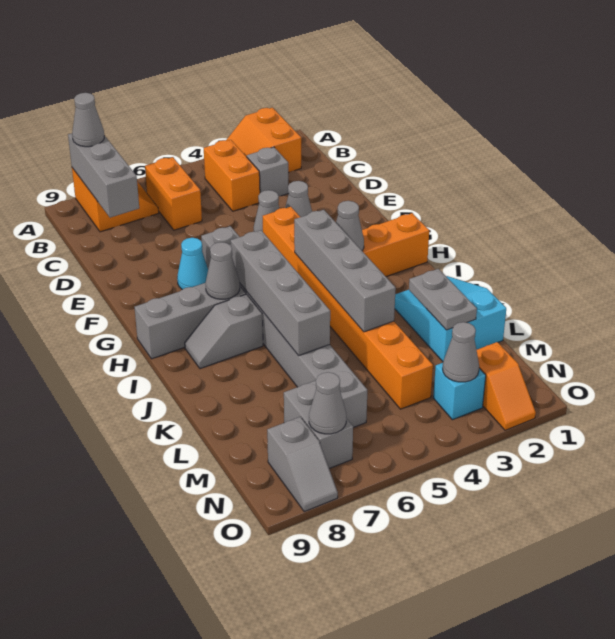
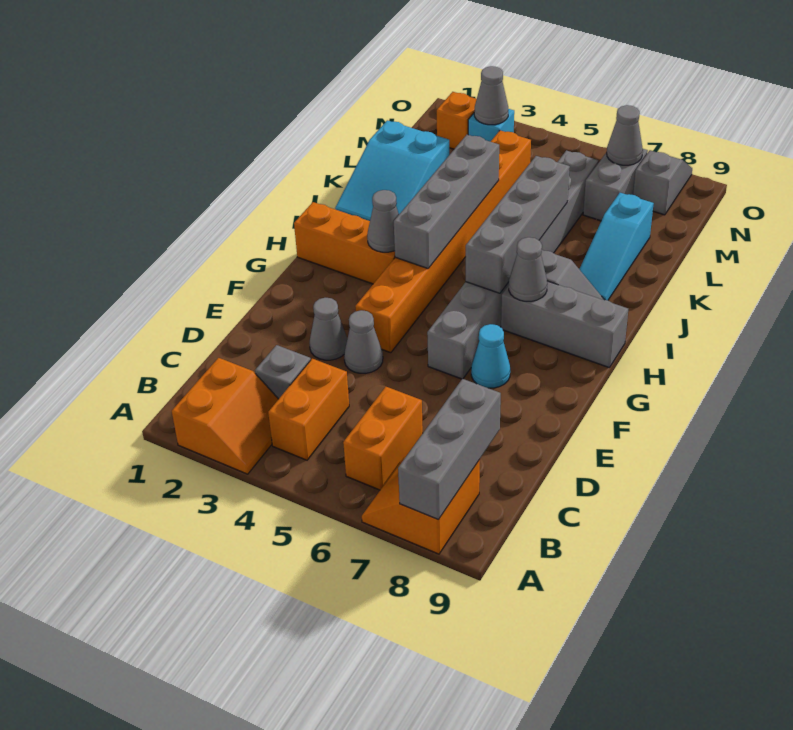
grey cone A8 level 3 -> none
none -> cyan slope J8:L8 level 1 top L
grey plate K2:L2 level 2 -> none

